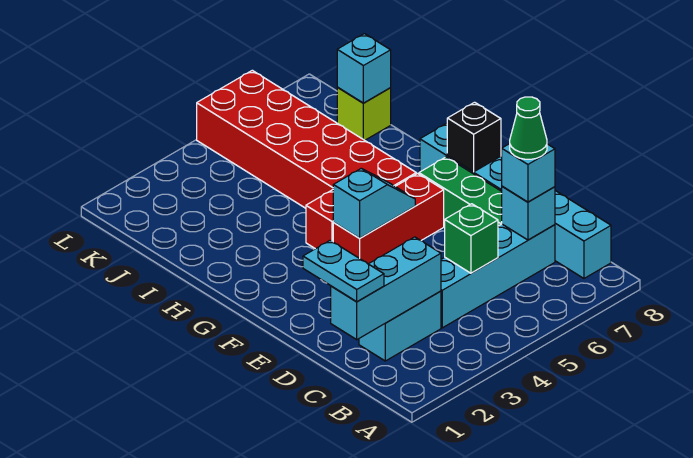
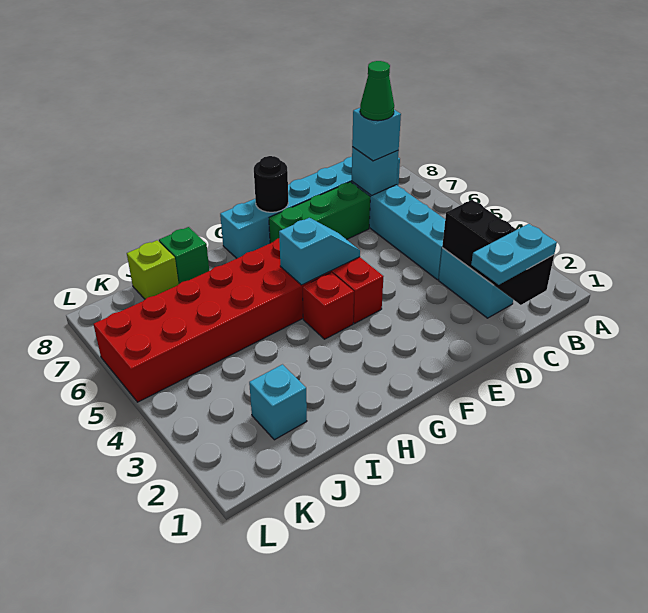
cyan brick C1:C3 level 2 -> black brick C1:C3 level 2
green brick C5 level 2 -> green brick I8 level 1
cyan slope F4:F5 level 2 top 4 -> cyan slope F5:G5 level 2 top G
black brick F8 level 2 -> black round brick F8 level 2
cyan brick J8 level 2 -> cyan brick J2 level 1

